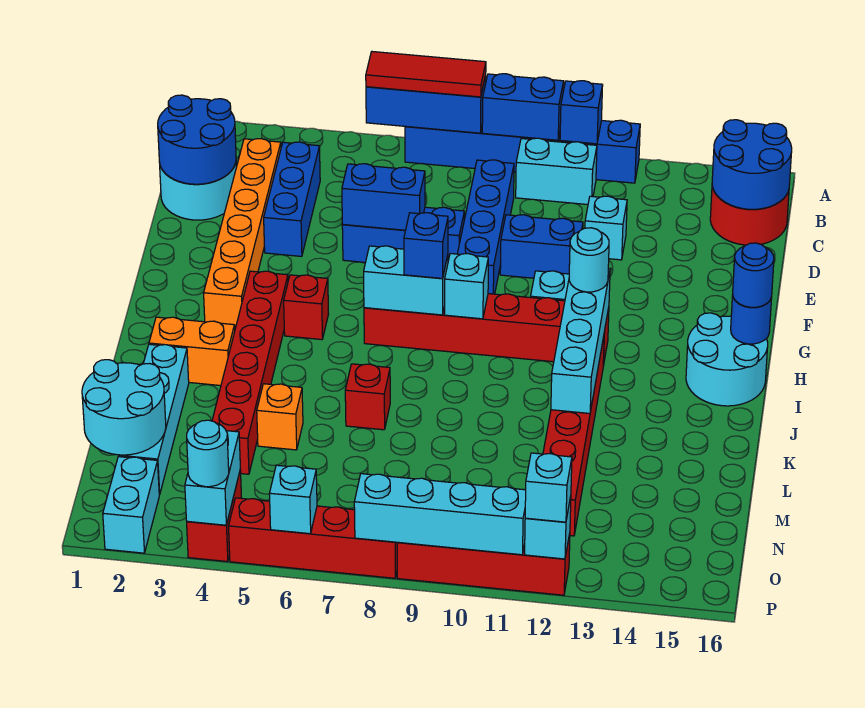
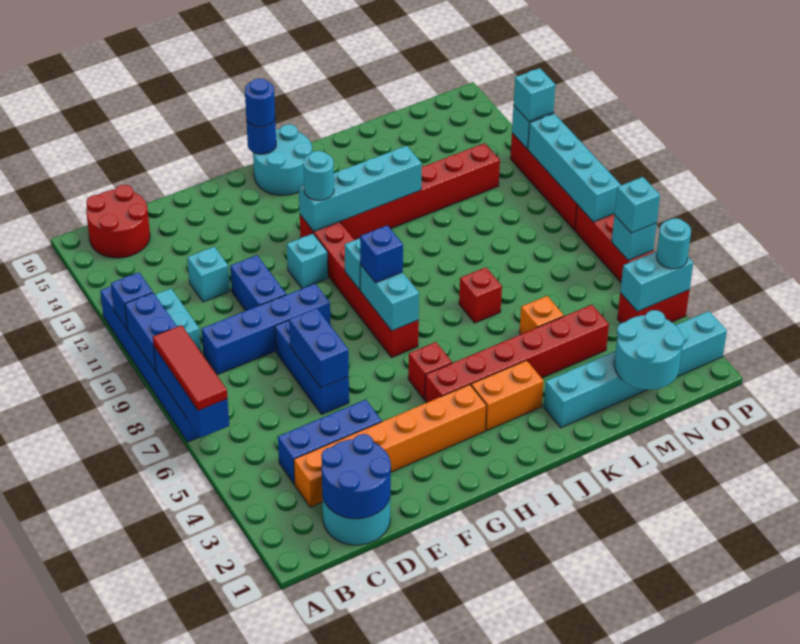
blue round brick B15:C16 level 2 -> none
orange brick J2:J3 level 1 -> orange brick I3:J3 level 1
none -> cyan brick P6 level 3

